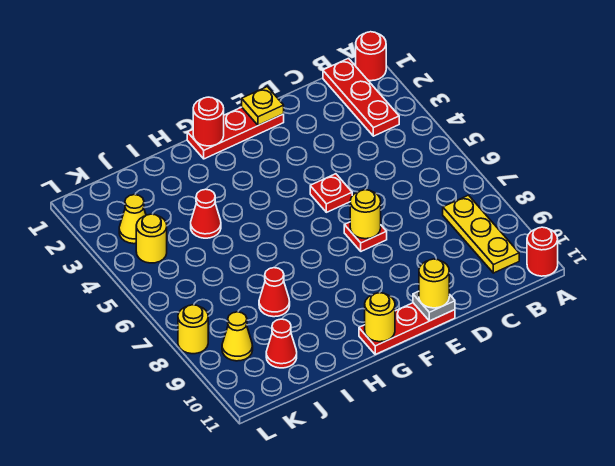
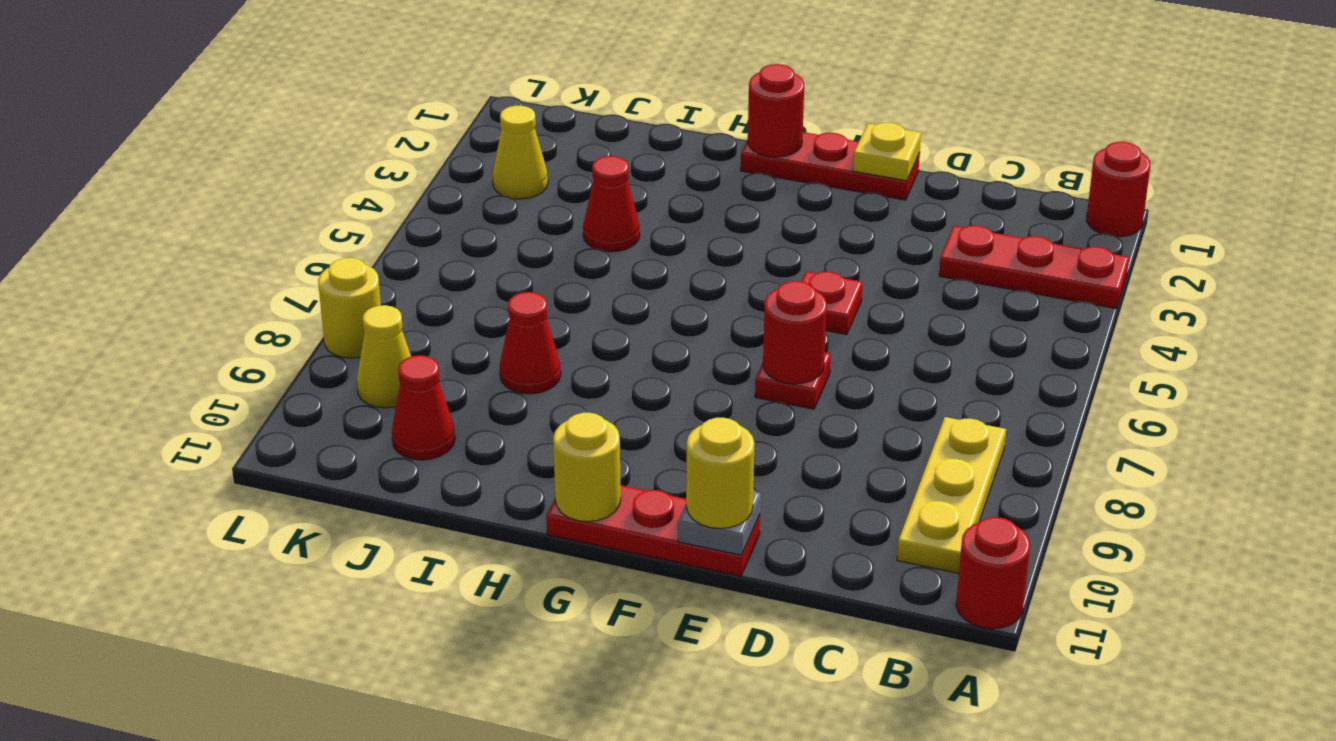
red plate B1:B3 level 1 -> red plate A3:C3 level 1
yellow round brick E7 level 2 -> red round brick E7 level 2
yellow round brick K4 level 1 -> none

